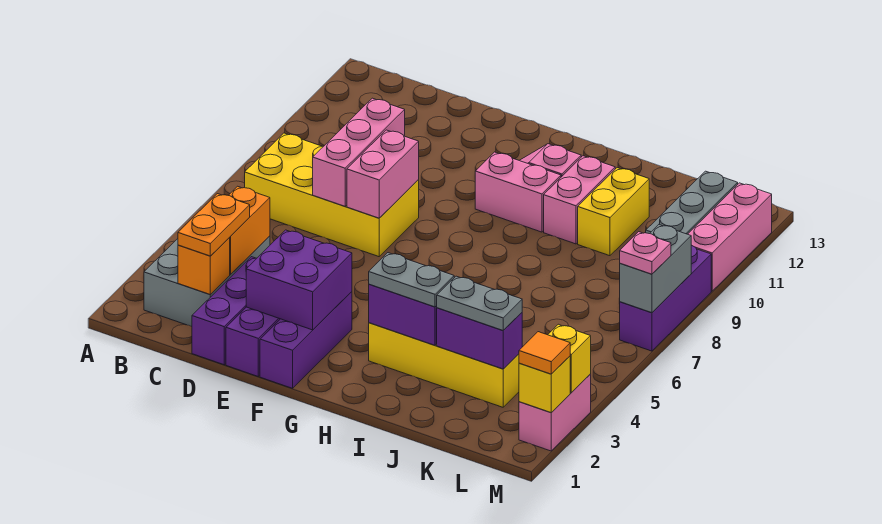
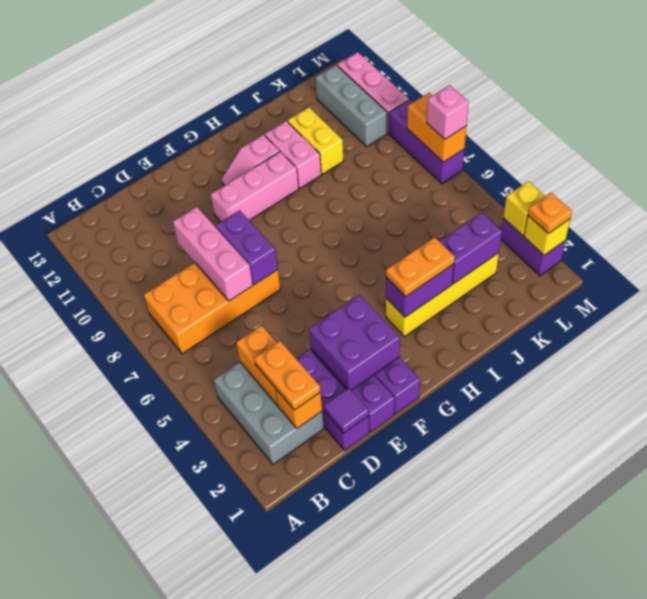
yellow brick B7:E8 level 1 -> orange brick B7:E8 level 1
none -> purple tile D1 level 2
pink brick E7:E8 level 2 -> purple brick E7:E8 level 2
pink brick G10:H10 level 1 -> pink brick F10:H10 level 1
grey plate H3:I3 level 3 -> orange plate H3:I3 level 3
grey plate J3:K3 level 3 -> none
pink brick M2:M3 level 1 -> purple brick M2:M3 level 1
orange tile M2 level 3 -> orange plate M2 level 3
grey brick M7:M8 level 2 -> orange brick M7:M8 level 2
pink plate M7 level 3 -> pink brick M7 level 3

